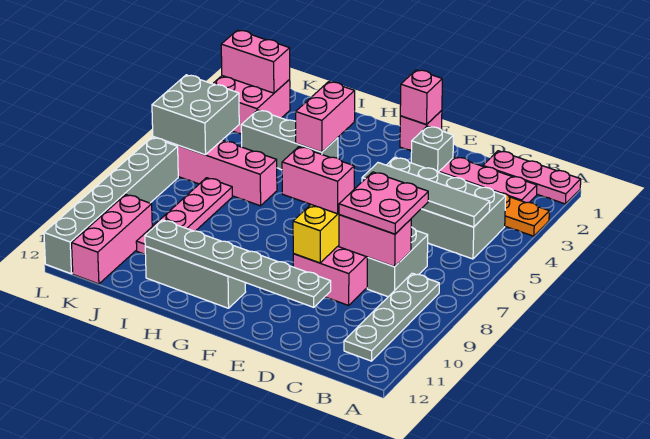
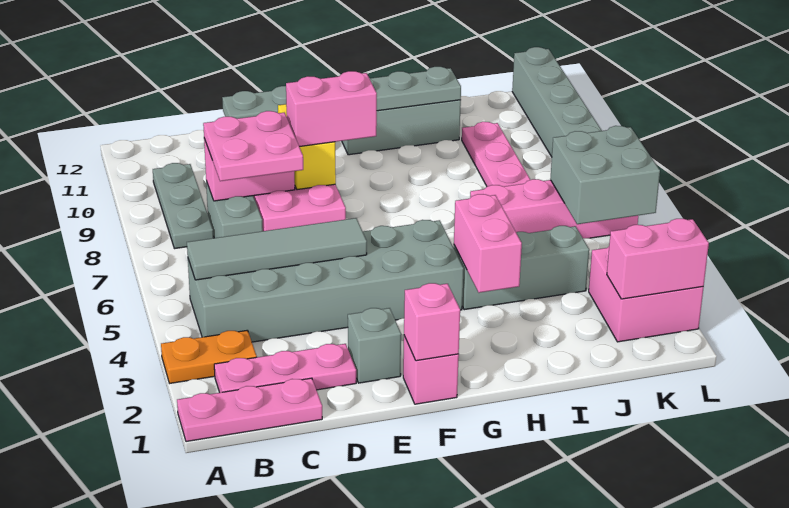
grey brick B4:E5 level 1 -> grey brick B4:G5 level 1
grey plate B8:B11 level 1 -> grey plate B8:B10 level 1
pink brick K10:K12 level 1 -> none

